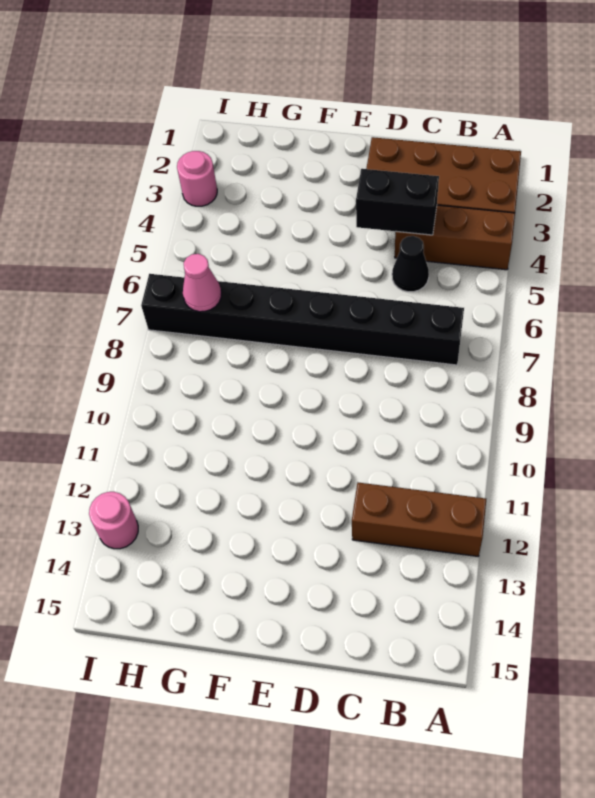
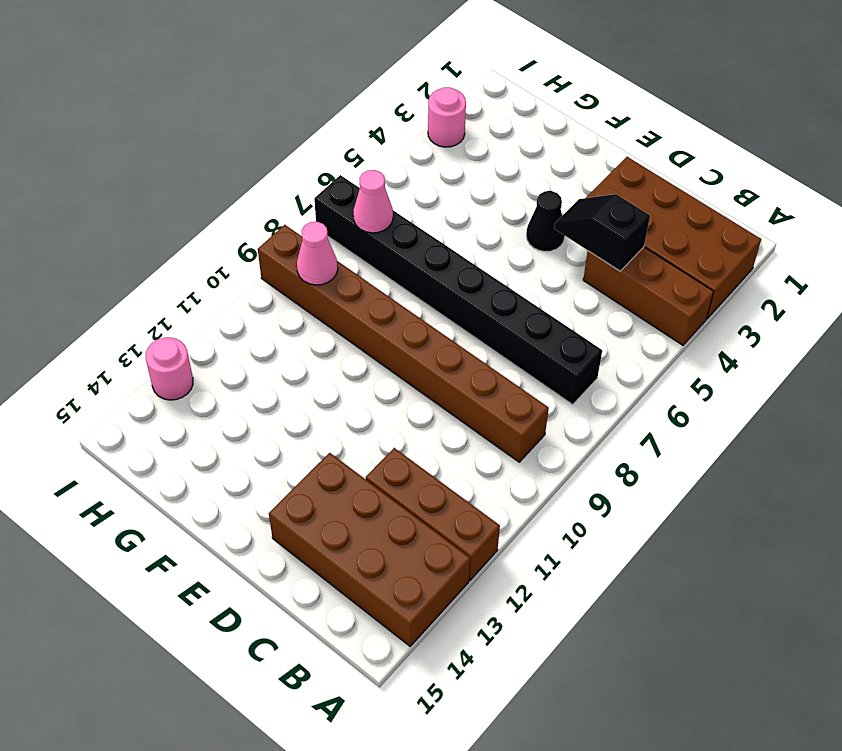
none -> brown brick A13:D14 level 1
none -> brown brick B9:I9 level 1
black brick C4:D4 level 2 -> black slope C4:D4 level 2 top C
black cone C5 level 1 -> black cone E4 level 1
none -> pink cone H9 level 2

